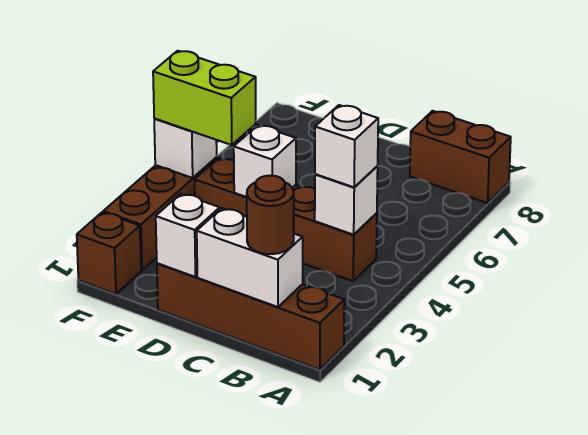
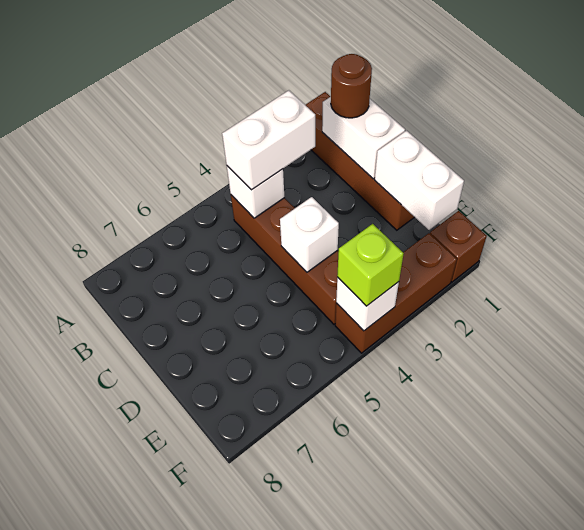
brown brick A8:B8 level 1 -> none
white brick B4 level 3 -> white brick B3:B4 level 3
white brick D1 level 2 -> white brick D1:E1 level 2
lime brick E4:F4 level 3 -> lime brick F4 level 3

